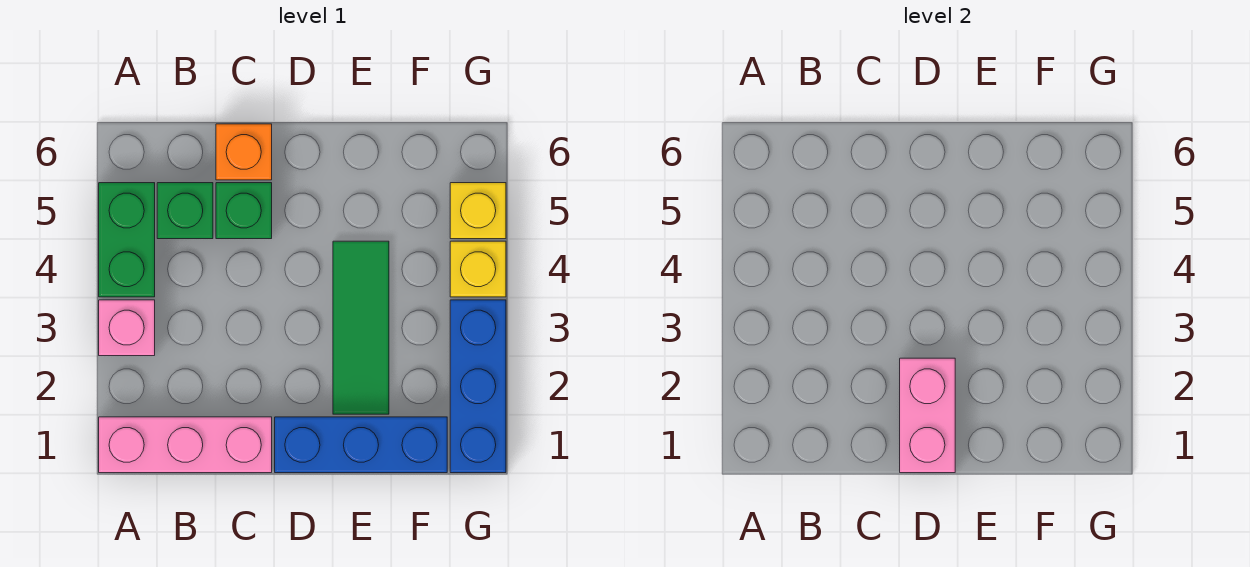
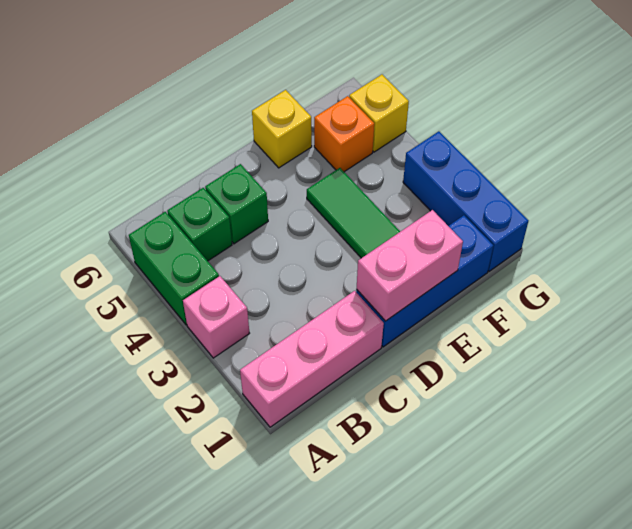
orange brick C6 level 1 -> orange brick F5 level 1
pink brick D1:D2 level 2 -> pink brick D1:E1 level 2
yellow brick G4 level 1 -> yellow brick E6 level 1

